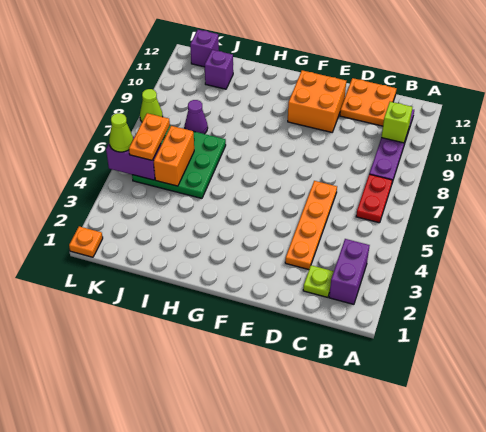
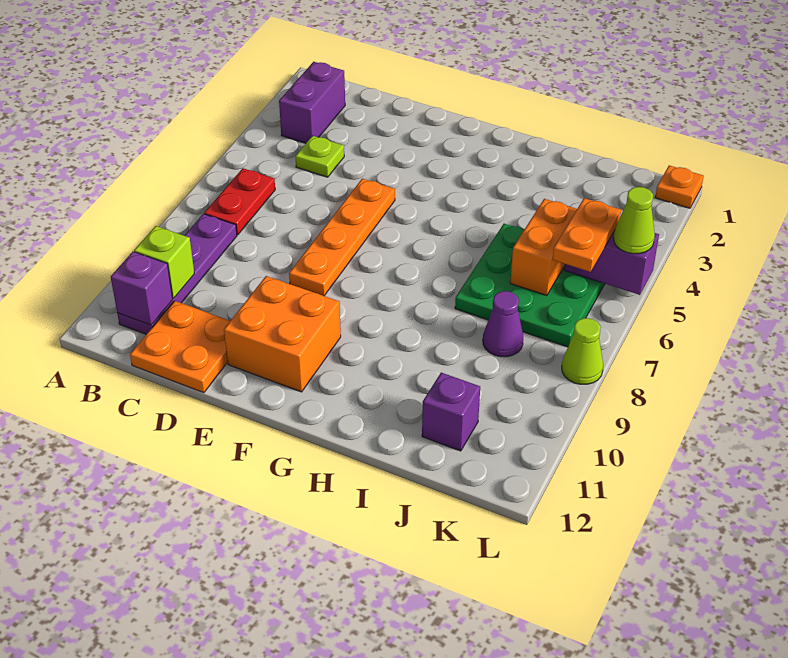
lime plate C2 level 1 -> lime plate C4 level 1
orange plate D3:D6 level 1 -> orange plate E5:E8 level 1
purple brick K12 level 1 -> purple brick B11 level 2

